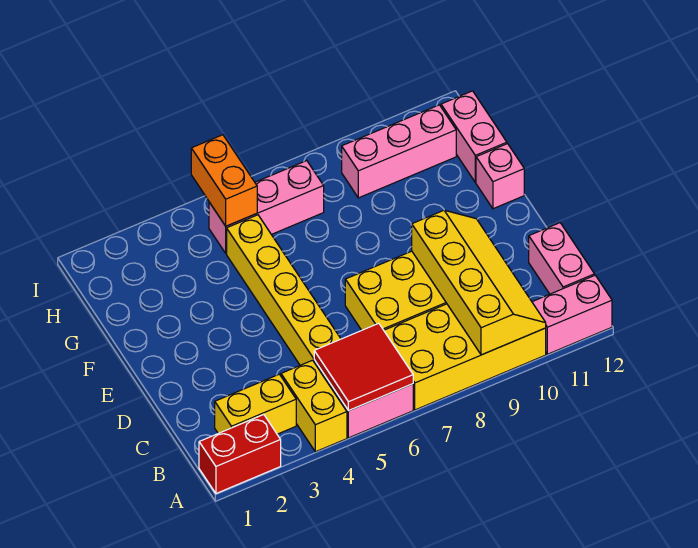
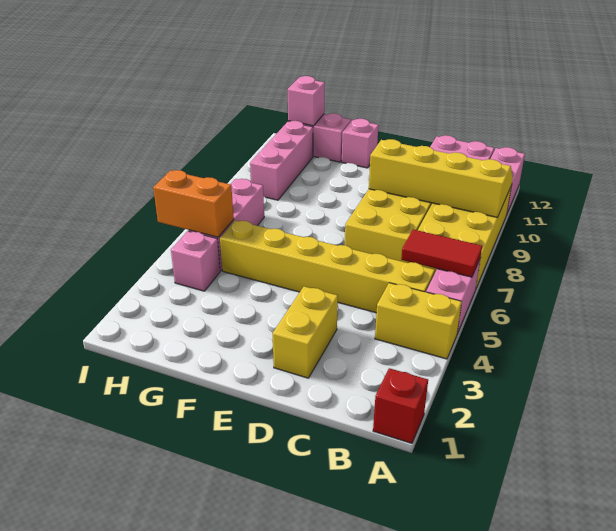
red brick A1:A2 level 1 -> red brick A1 level 1
red tile A5:B6 level 2 -> red tile A6:B6 level 2
yellow brick B2:B3 level 1 -> yellow brick D2:D3 level 1
none -> pink brick H4 level 1
none -> pink brick H12 level 2

